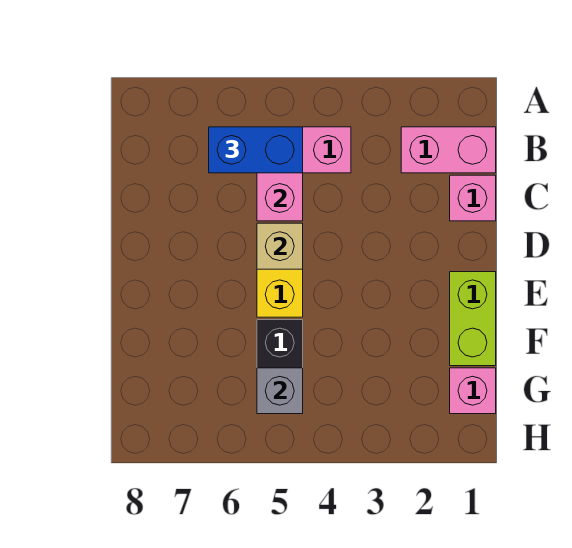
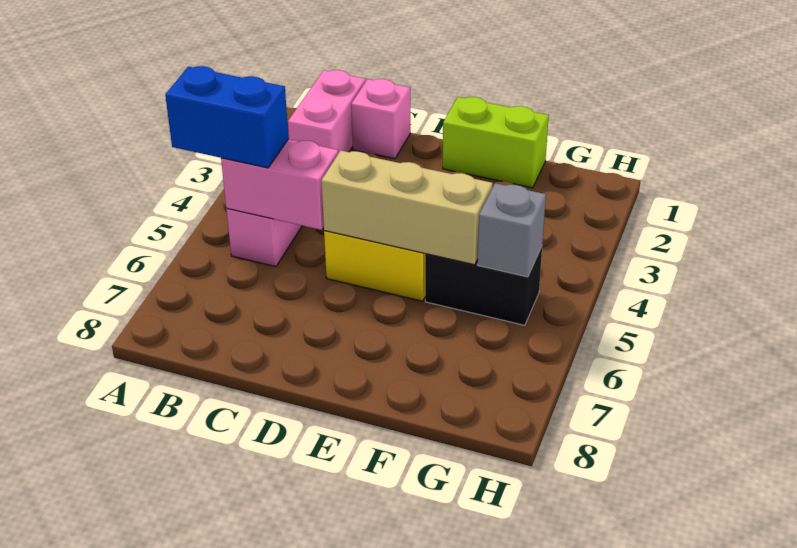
blue brick B5:B6 level 3 -> blue brick A5:B5 level 3
tan brick D5 level 2 -> tan brick D5:F5 level 2
pink brick G1 level 1 -> none

